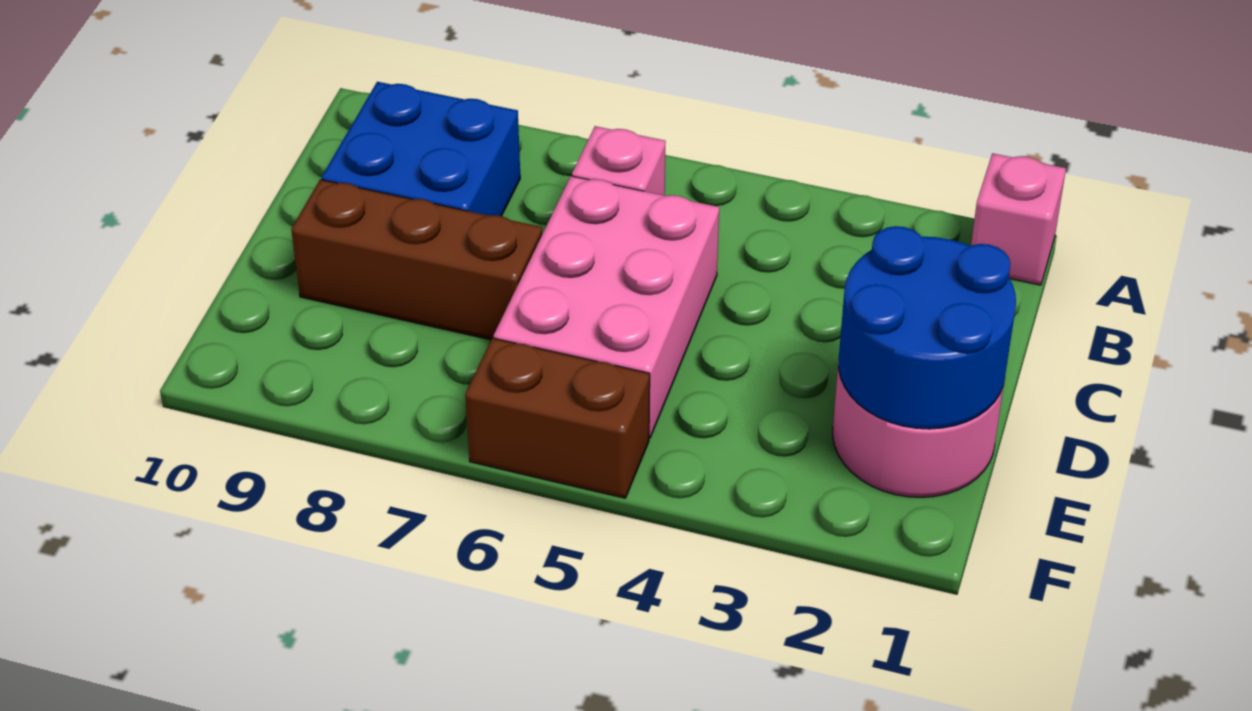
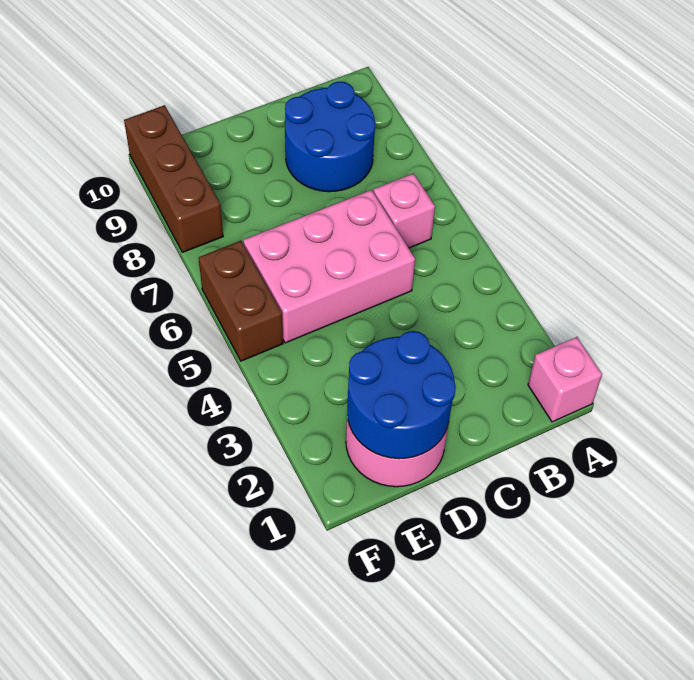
blue brick B8:C9 level 1 -> blue round brick B8:C9 level 1
brown brick D7:D9 level 1 -> brown brick F8:F10 level 1

